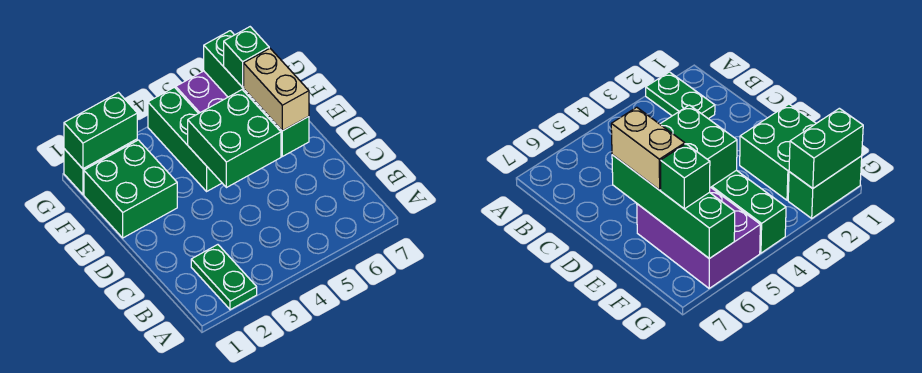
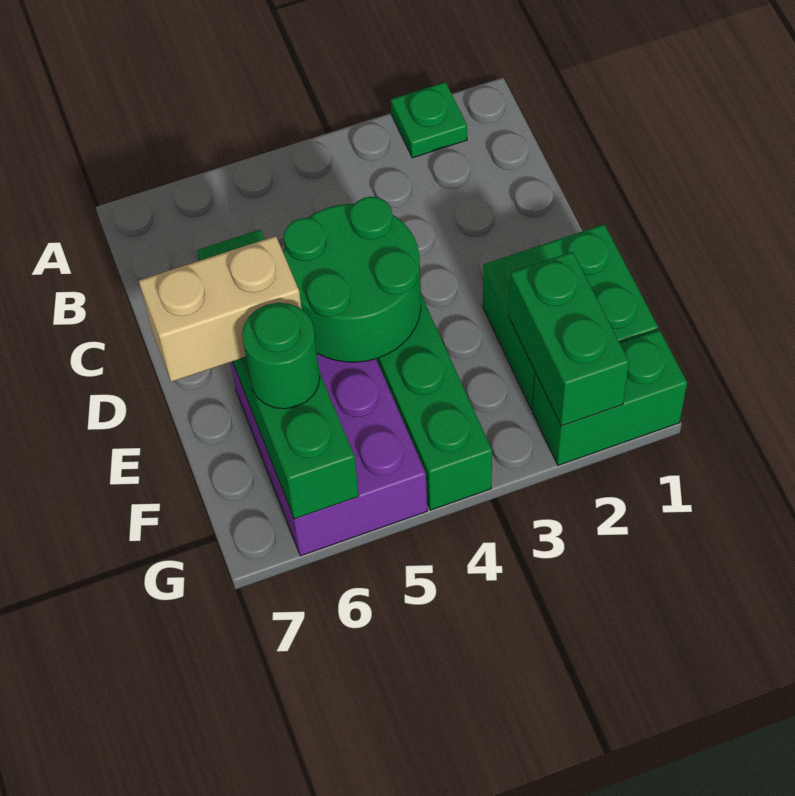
green plate A2:B2 level 1 -> green plate A2 level 1
green brick D4:E5 level 2 -> green round brick D4:E5 level 2
tan brick D6:E6 level 3 -> tan brick E6:E7 level 3
green brick F6 level 3 -> green round brick F6 level 3
green brick G1:G2 level 2 -> green brick F2:G2 level 2

